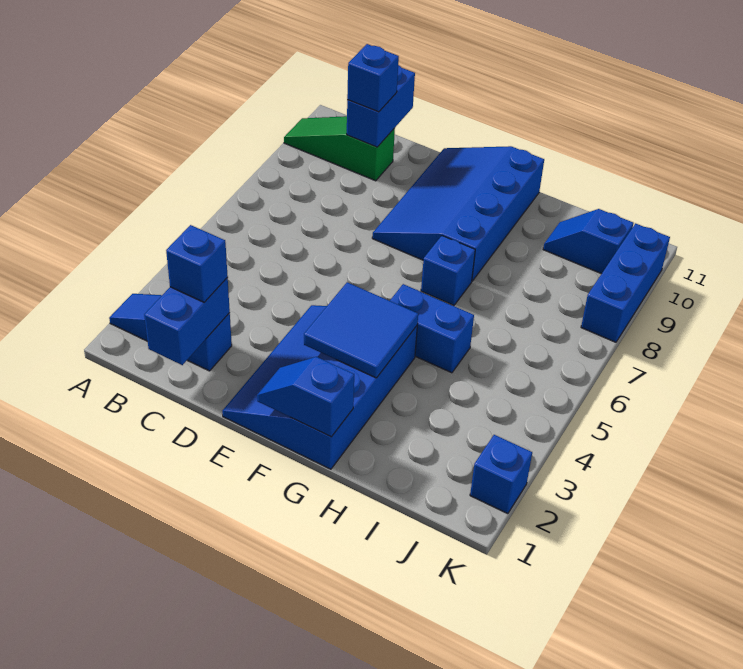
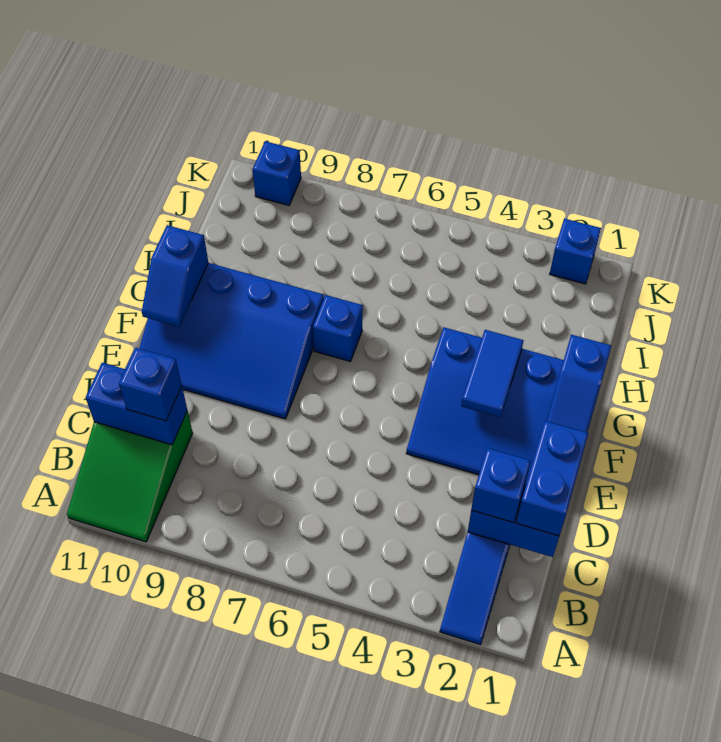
green slope A10:C10 level 1 top C -> green slope A10:C11 level 1 top C
blue tile F3:G4 level 2 -> blue tile F3:G3 level 2
blue brick G5:H5 level 1 -> blue brick C1:D1 level 3
blue slope I10:J10 level 1 top J -> blue slope F11:G11 level 2 top G
blue brick K8:K10 level 1 -> blue brick K10 level 1

